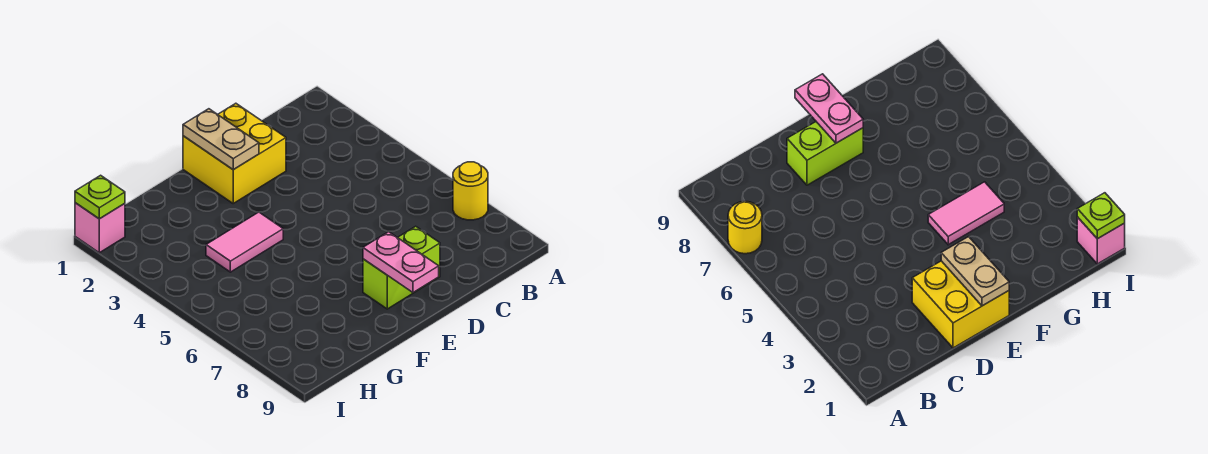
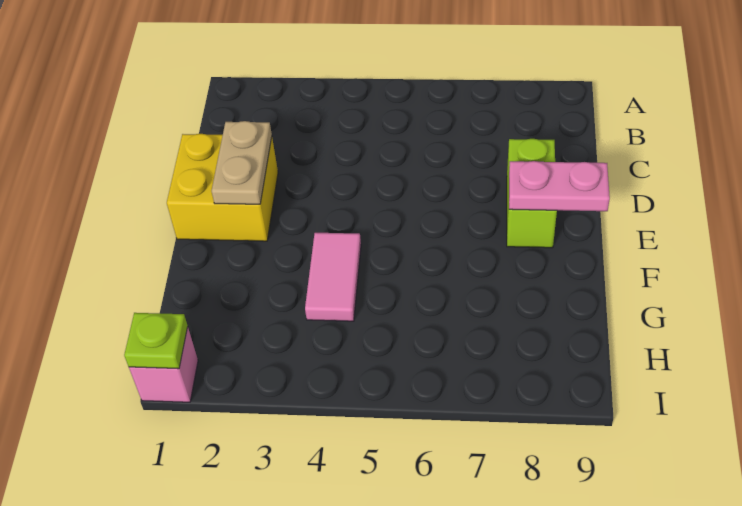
yellow round brick A7 level 1 -> none
tan plate E1:E2 level 2 -> tan plate D2:E2 level 2

